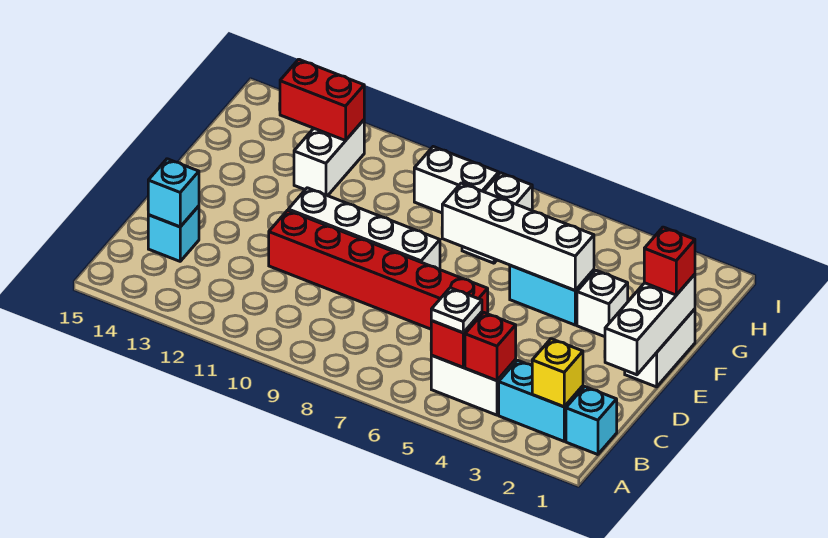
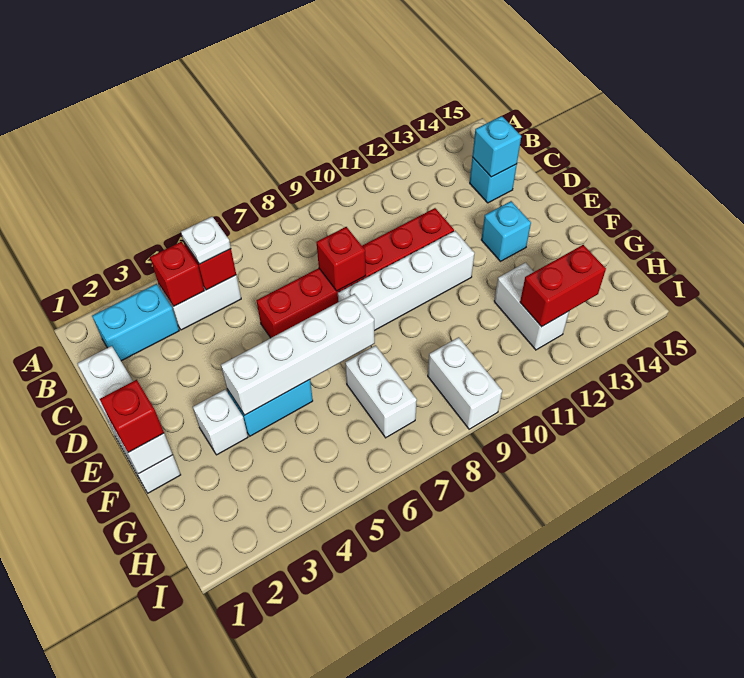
cyan brick B1 level 1 -> cyan brick E13 level 1
yellow brick B2 level 2 -> none
none -> red brick D8 level 2
white brick H8:H9 level 1 -> white brick H9:I9 level 1

